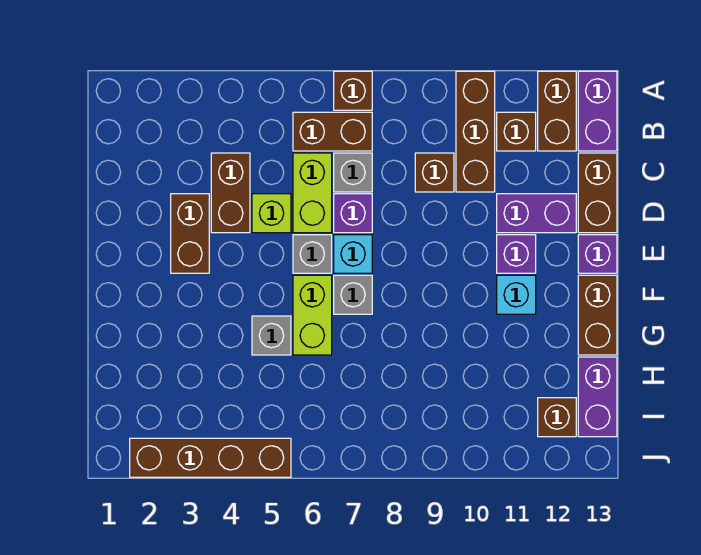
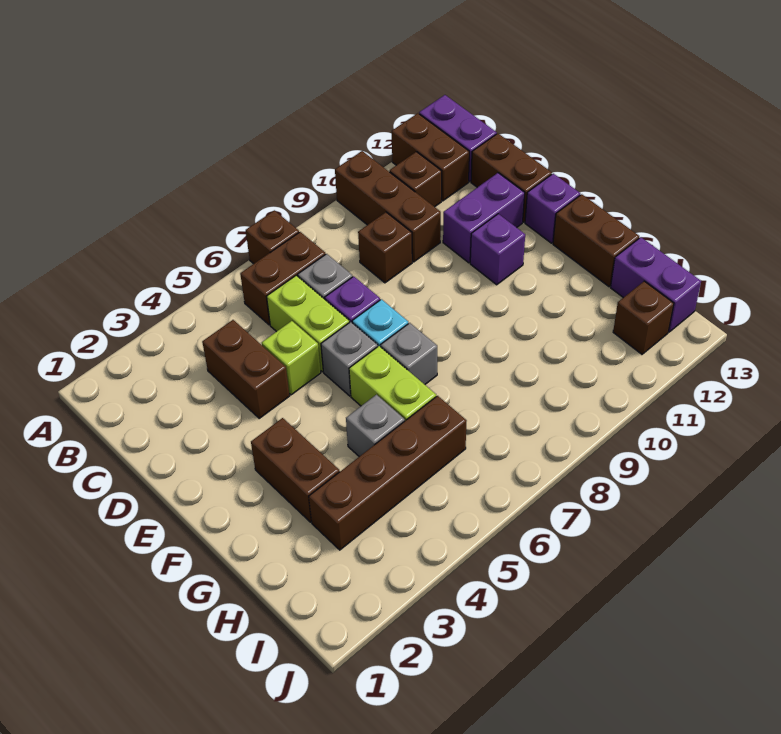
brown brick D3:E3 level 1 -> brown brick F3:G3 level 1
cyan brick F11 level 1 -> none
brown brick J2:J5 level 1 -> brown brick H3:H6 level 1

